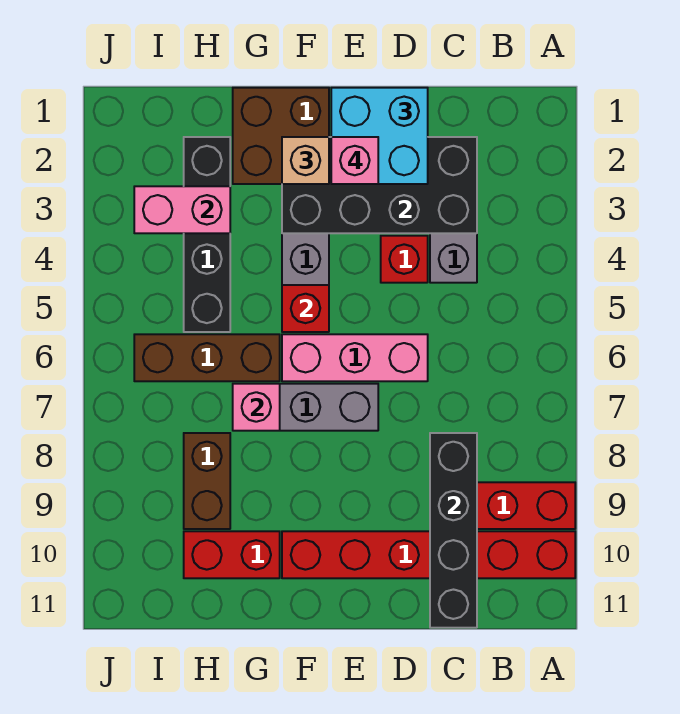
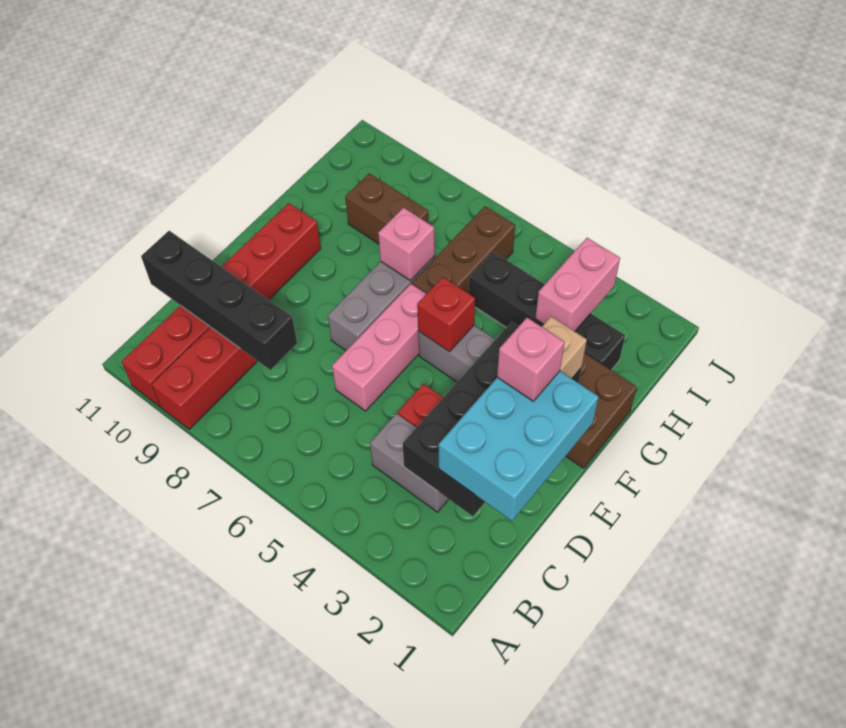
cyan brick D1:E2 level 3 -> cyan brick C1:E2 level 3
red brick G10:H10 level 1 -> none

